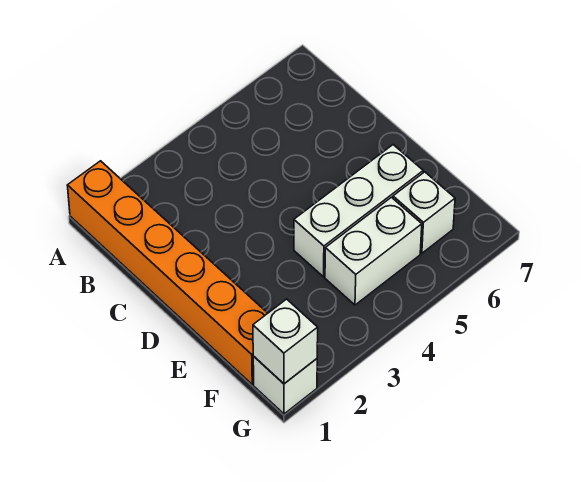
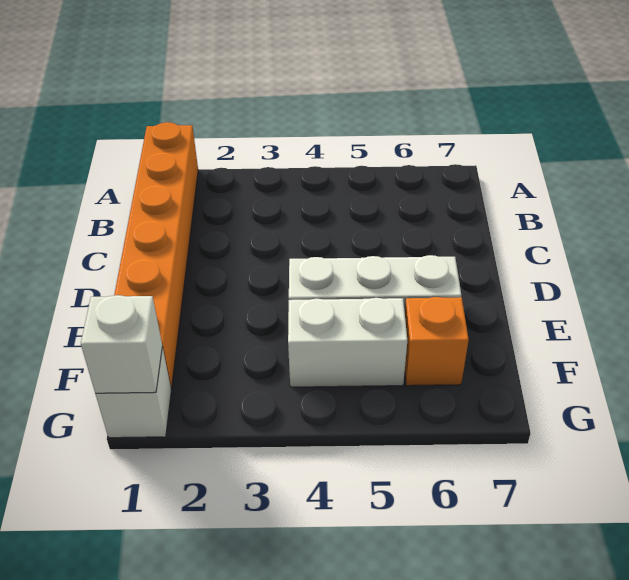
white brick F6 level 1 -> orange brick F6 level 1

